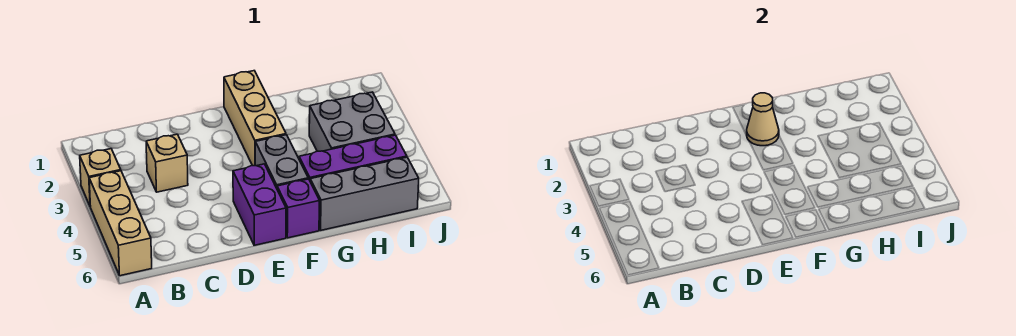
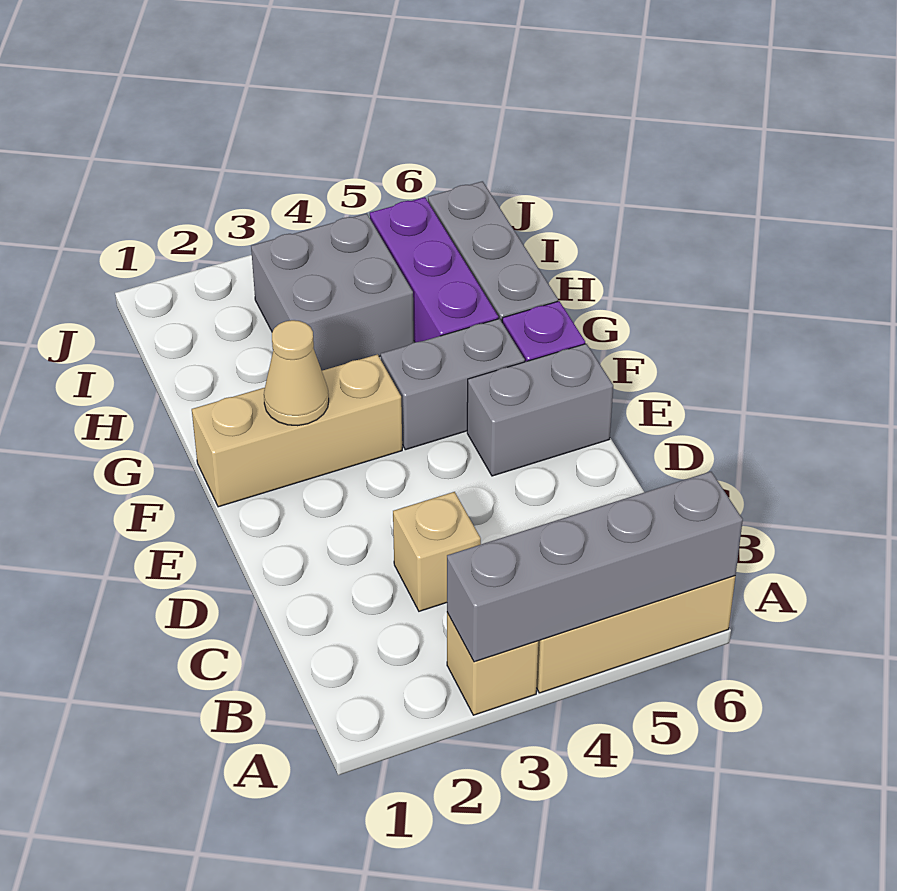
none -> grey brick A3:A6 level 2
purple brick E5:E6 level 1 -> grey brick E5:E6 level 1

